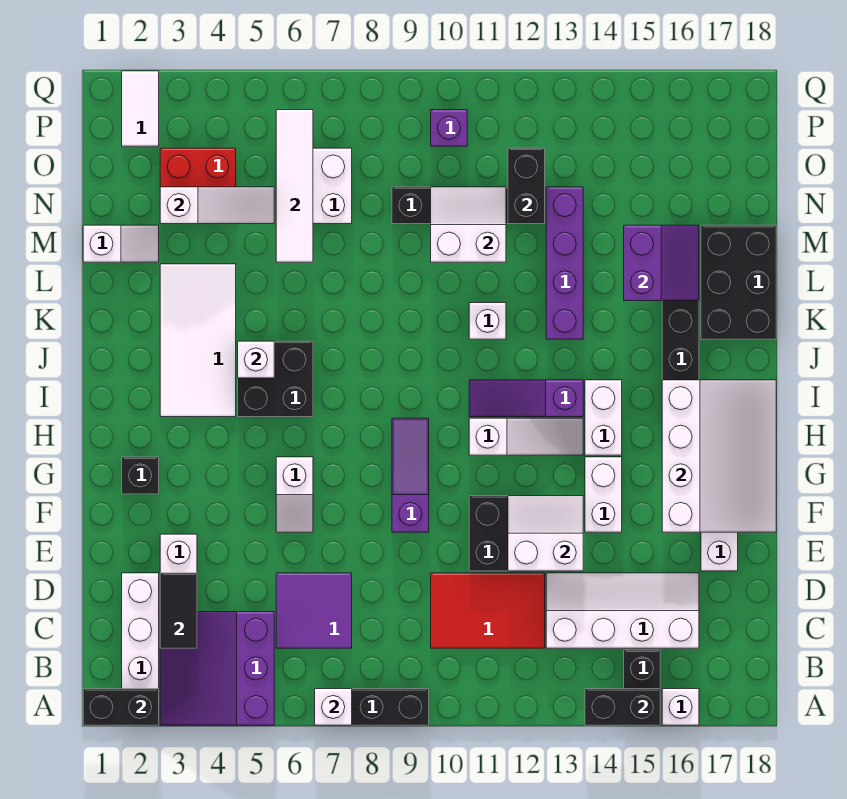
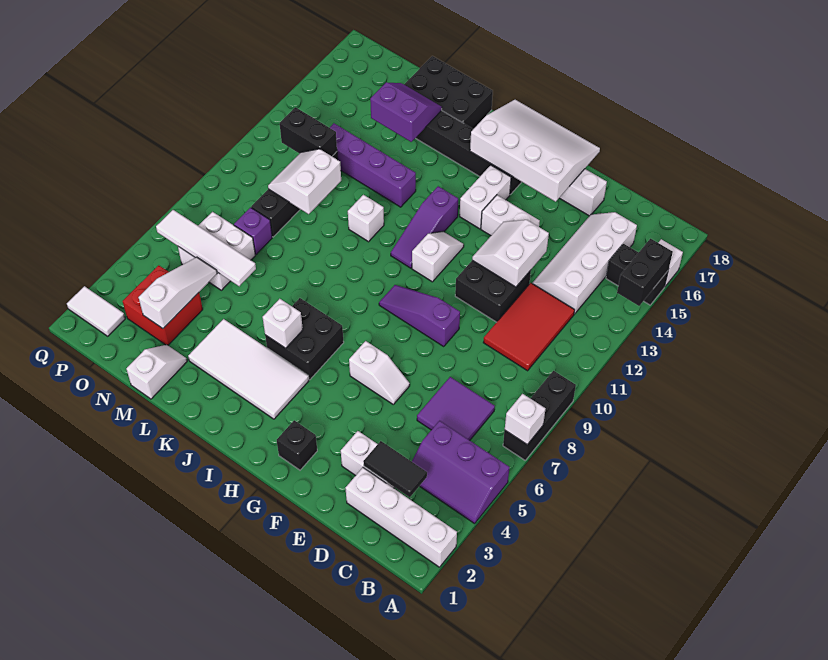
black brick A1:A2 level 2 -> none
purple slope A3:C5 level 1 top 5 -> purple slope A4:C5 level 1 top 5
white slope H11:H13 level 1 top 11 -> white slope H11:H12 level 1 top 11
white brick H14:I14 level 1 -> white brick H14:H15 level 1
purple brick P10 level 1 -> purple brick N8 level 1

